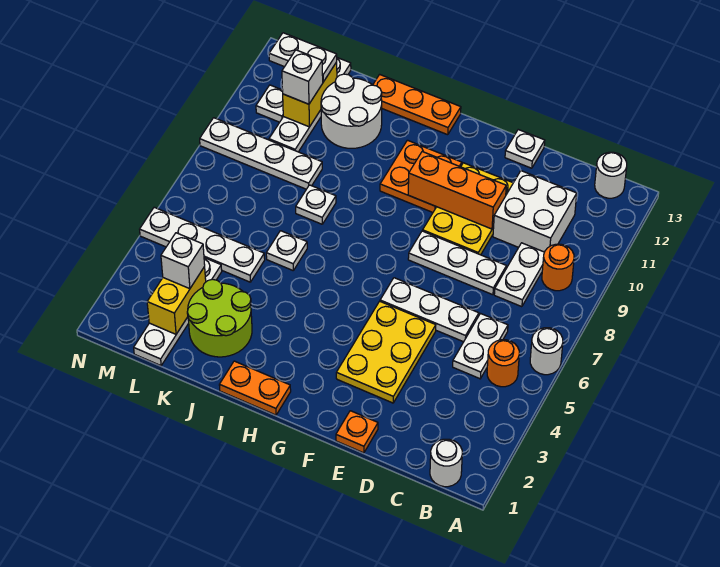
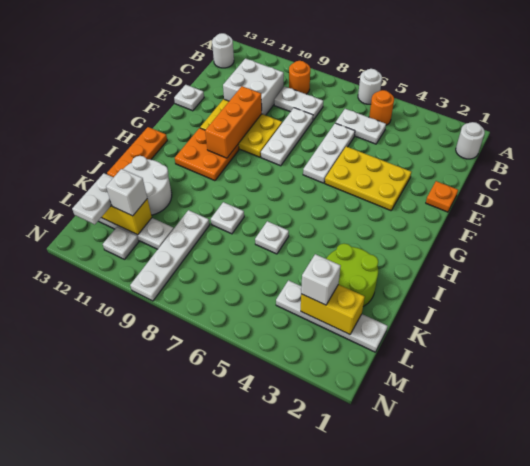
orange plate H1:I1 level 1 -> none
white plate K5:N5 level 1 -> none

